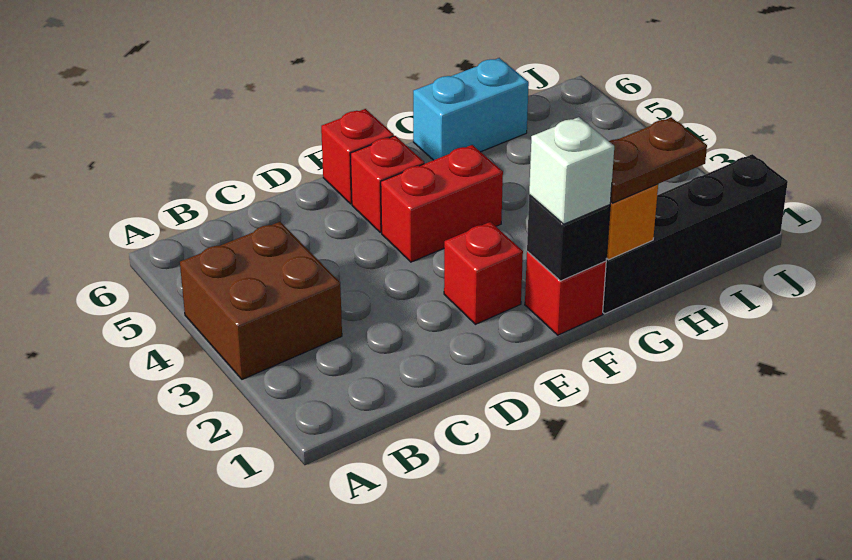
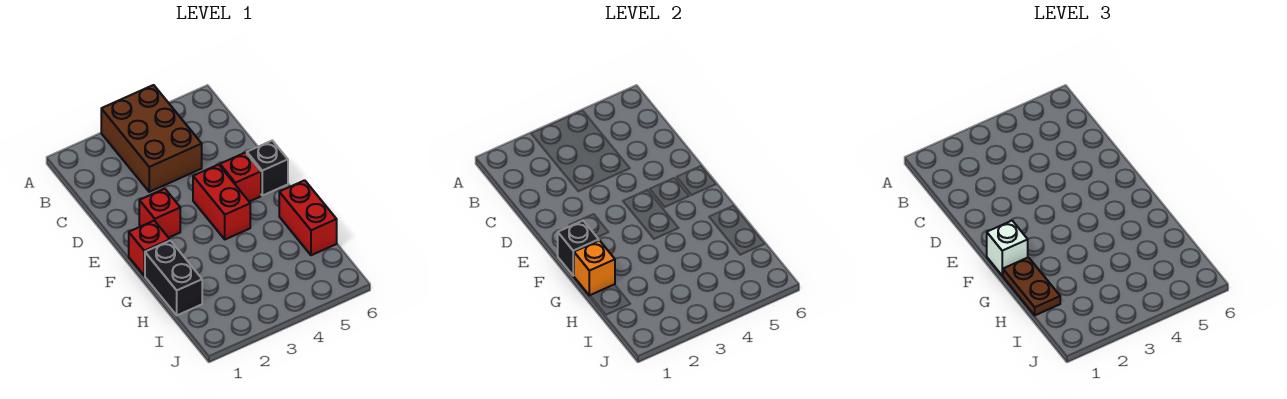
brown brick A3:B4 level 1 -> brown brick A3:C4 level 1
red brick E6 level 1 -> black brick E6 level 1
black brick G1:J1 level 1 -> black brick G1:H1 level 1
cyan brick G6:H6 level 1 -> red brick G6:H6 level 1

